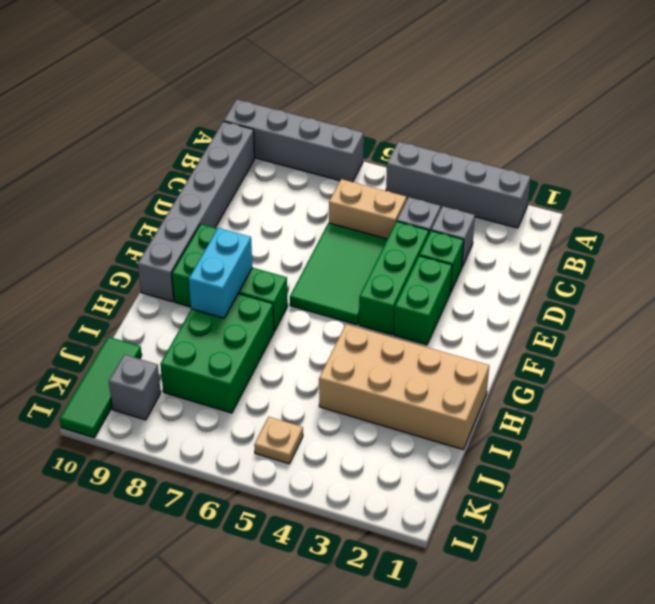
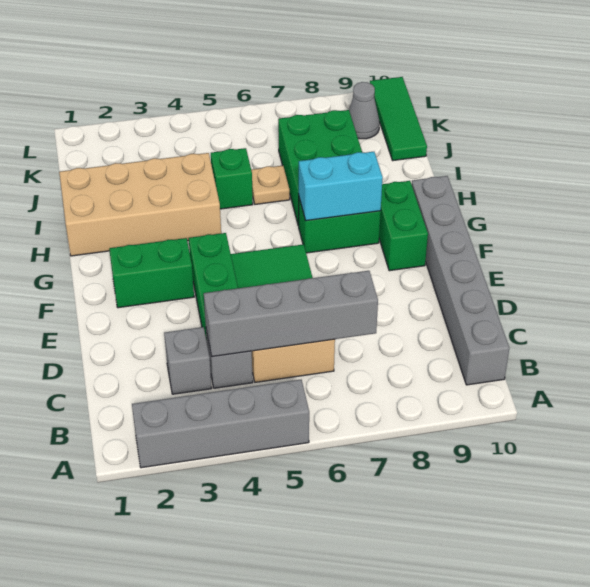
grey brick A7:A10 level 1 -> grey brick C4:C7 level 2
green brick D3 level 1 -> green brick I5 level 1
green brick E3:F3 level 1 -> green brick F2:F3 level 1
cyan brick G8:H8 level 2 -> cyan brick G7:G8 level 2
tan plate K5 level 1 -> tan plate I6 level 1
grey brick K9 level 1 -> grey cone K9 level 1

